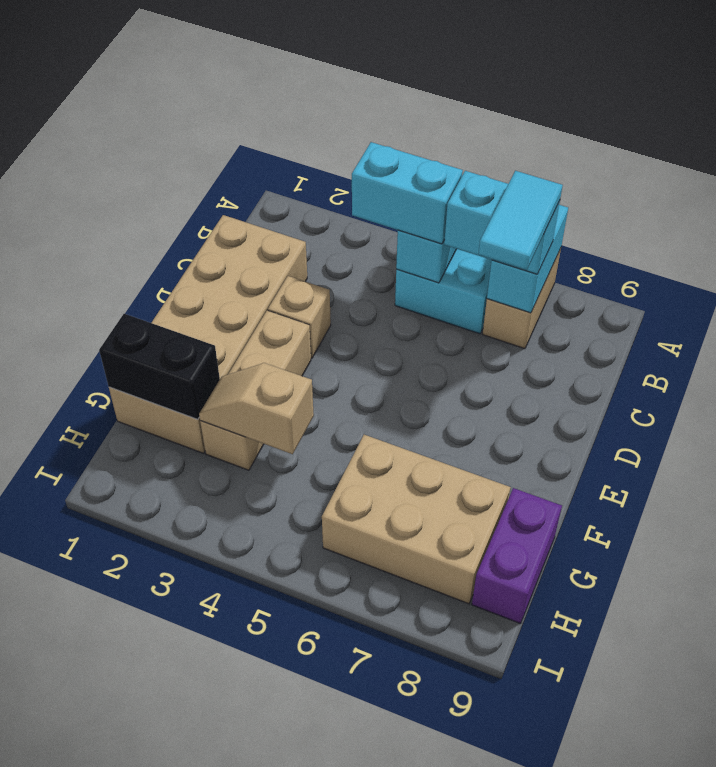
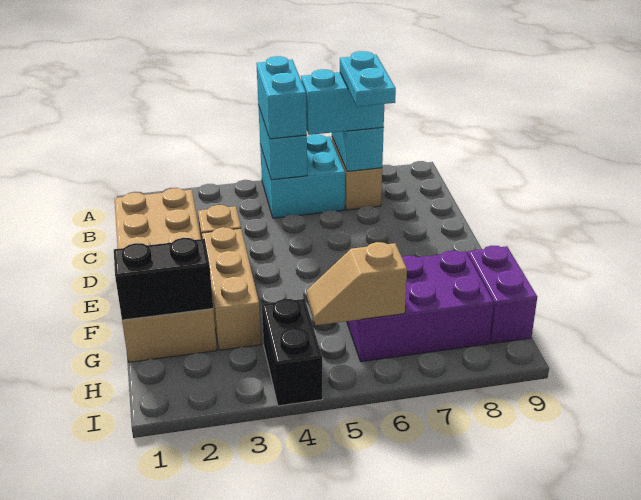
cyan brick B4:B5 level 3 -> cyan brick A5:B5 level 3
cyan tile B7:C7 level 4 -> cyan plate B7:C7 level 4
tan slope G3:G4 level 2 top 4 -> tan slope H5:H6 level 2 top 6
tan brick G6:H8 level 1 -> purple brick G6:H8 level 1
none -> black brick H4:I4 level 1

